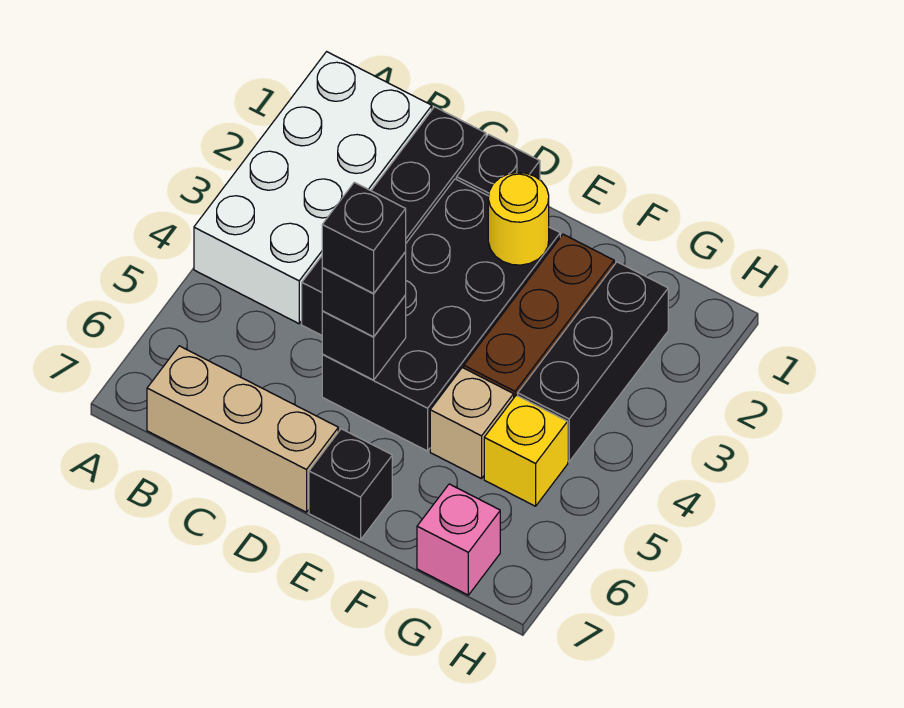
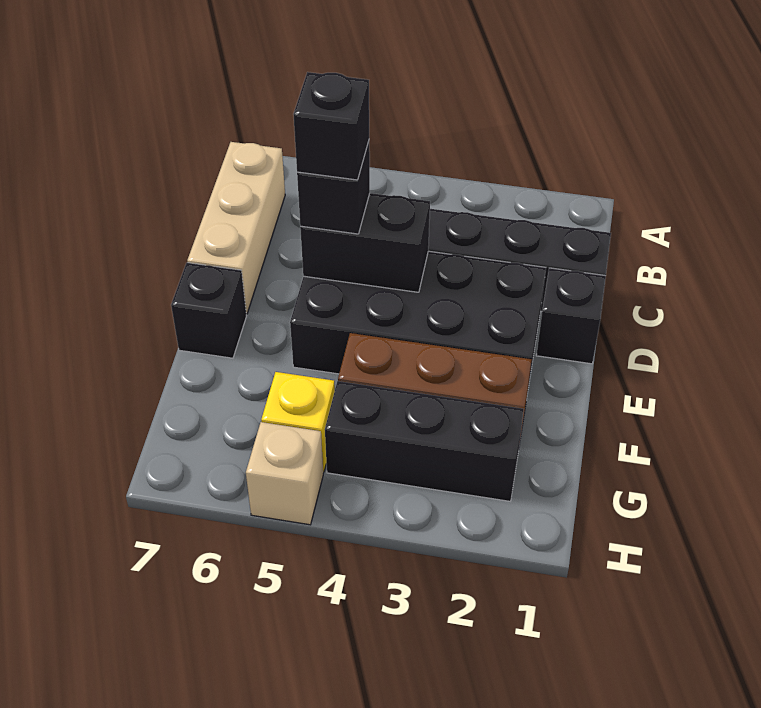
white brick A1:B4 level 1 -> none
black brick D5 level 2 -> black brick D4:D5 level 2
yellow round brick E2 level 2 -> none
tan brick F5 level 1 -> tan brick H5 level 1
pink brick G7 level 1 -> none

